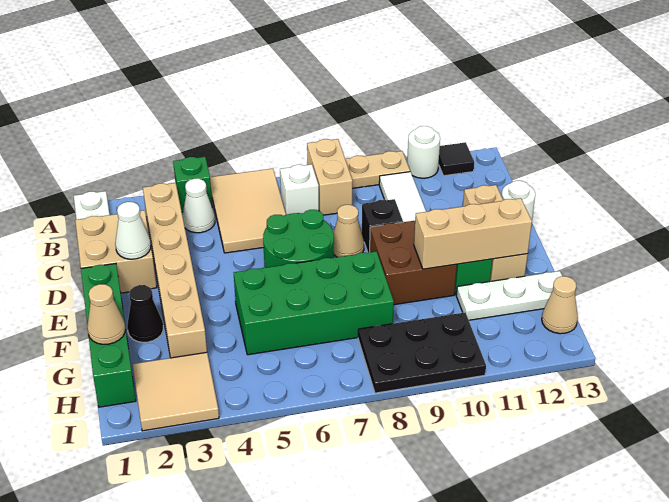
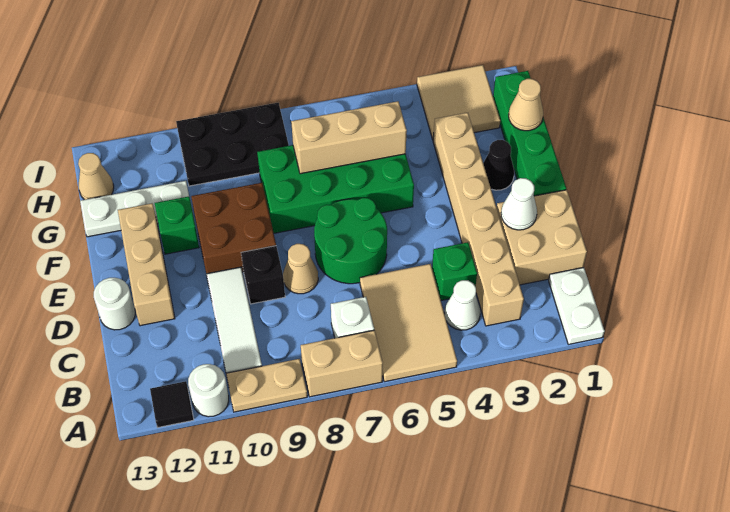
green brick A4 level 1 -> green brick C4 level 1
tan brick A8:B8 level 1 -> tan brick A7:A8 level 1
tan brick F10:F12 level 2 -> tan brick G5:G7 level 2

